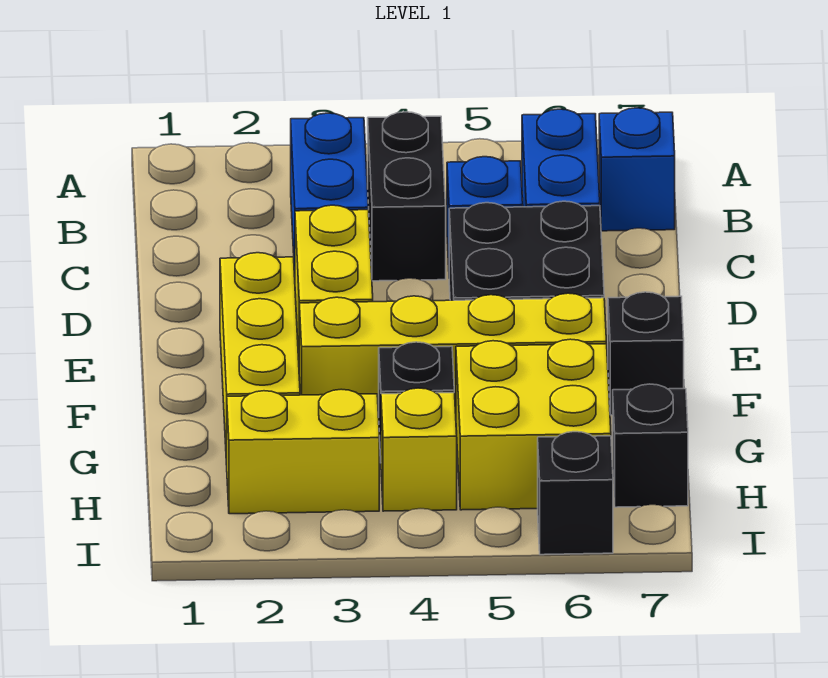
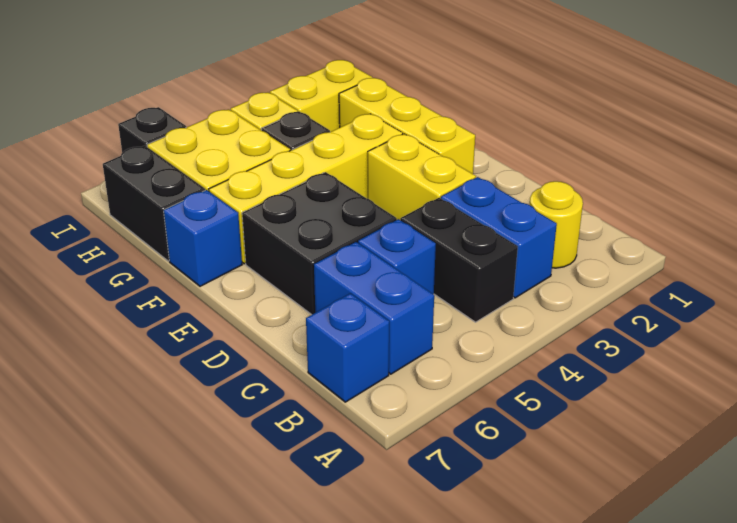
none -> yellow round brick B2 level 1
black brick F7 level 1 -> blue brick F7 level 1
black brick H7 level 1 -> black brick G7:H7 level 1

